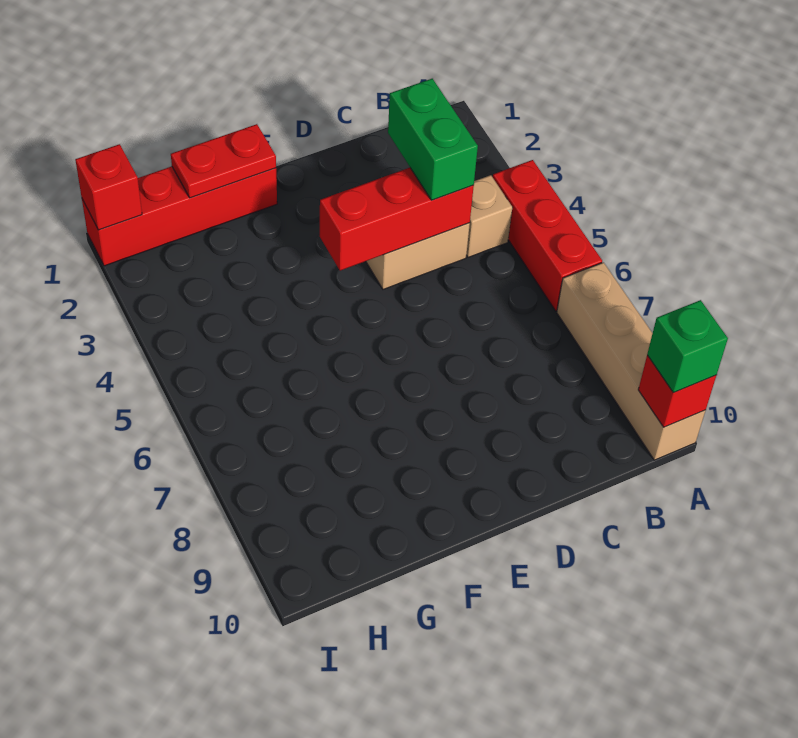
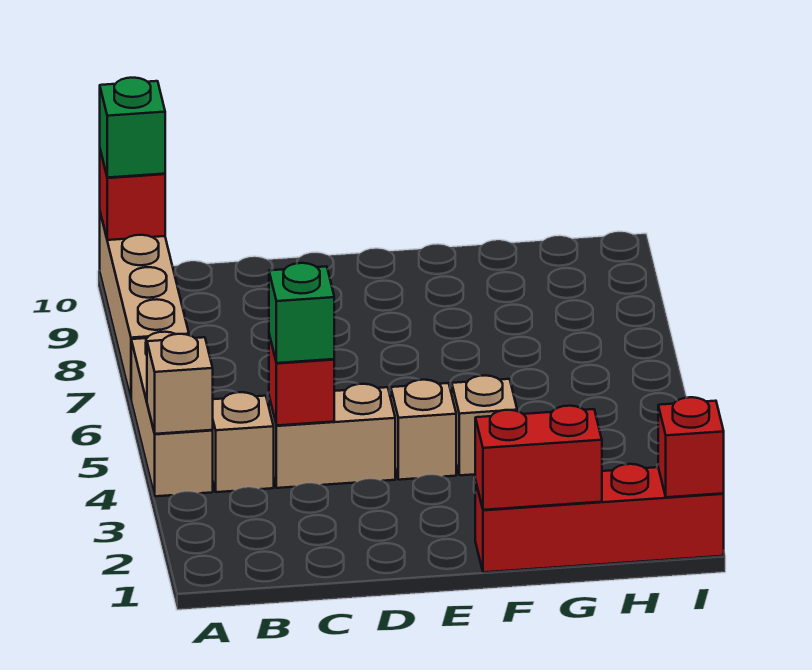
red brick A4:A6 level 1 -> tan brick A4:A6 level 1
none -> tan brick A4 level 2
green brick C3:C4 level 3 -> green brick C4 level 3
red brick C4:E4 level 2 -> red brick C4 level 2
none -> tan brick E4 level 1
red plate F1:G1 level 2 -> red brick F1:G1 level 2
none -> tan brick F4 level 1

